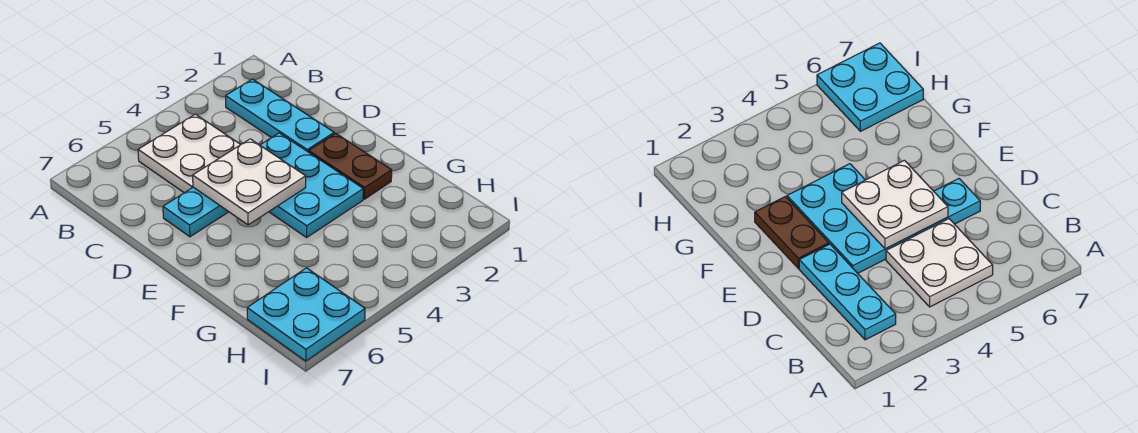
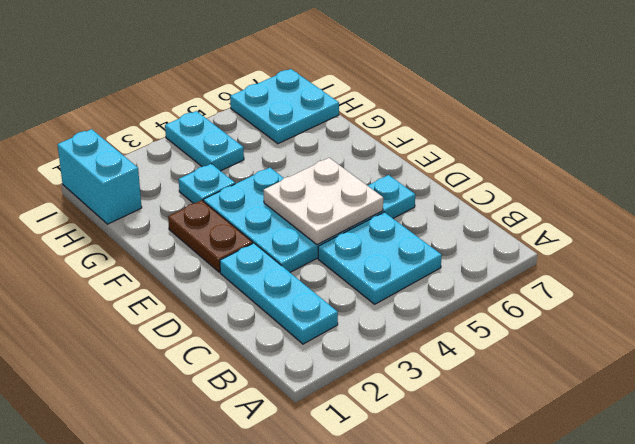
white plate B4:C5 level 1 -> cyan plate B4:C5 level 1
none -> cyan plate G3 level 1
none -> cyan brick H1:I1 level 1
none -> cyan plate H4:I4 level 1

